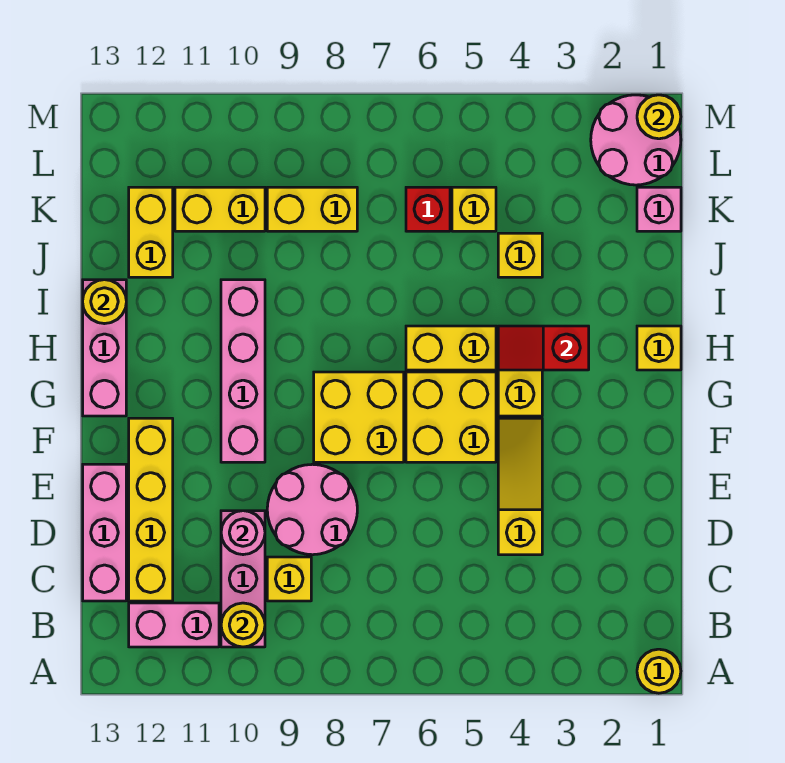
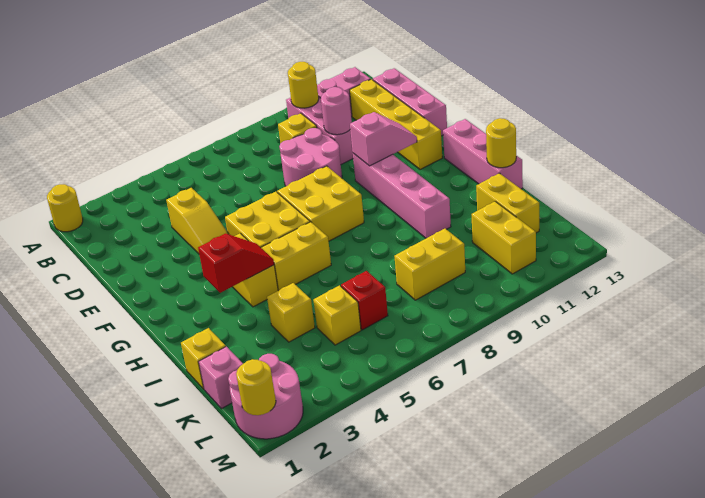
none -> pink slope F10:F11 level 2 top 10
yellow brick H1 level 1 -> yellow brick J1 level 1
yellow brick K10:K11 level 1 -> yellow brick K11:L11 level 1

